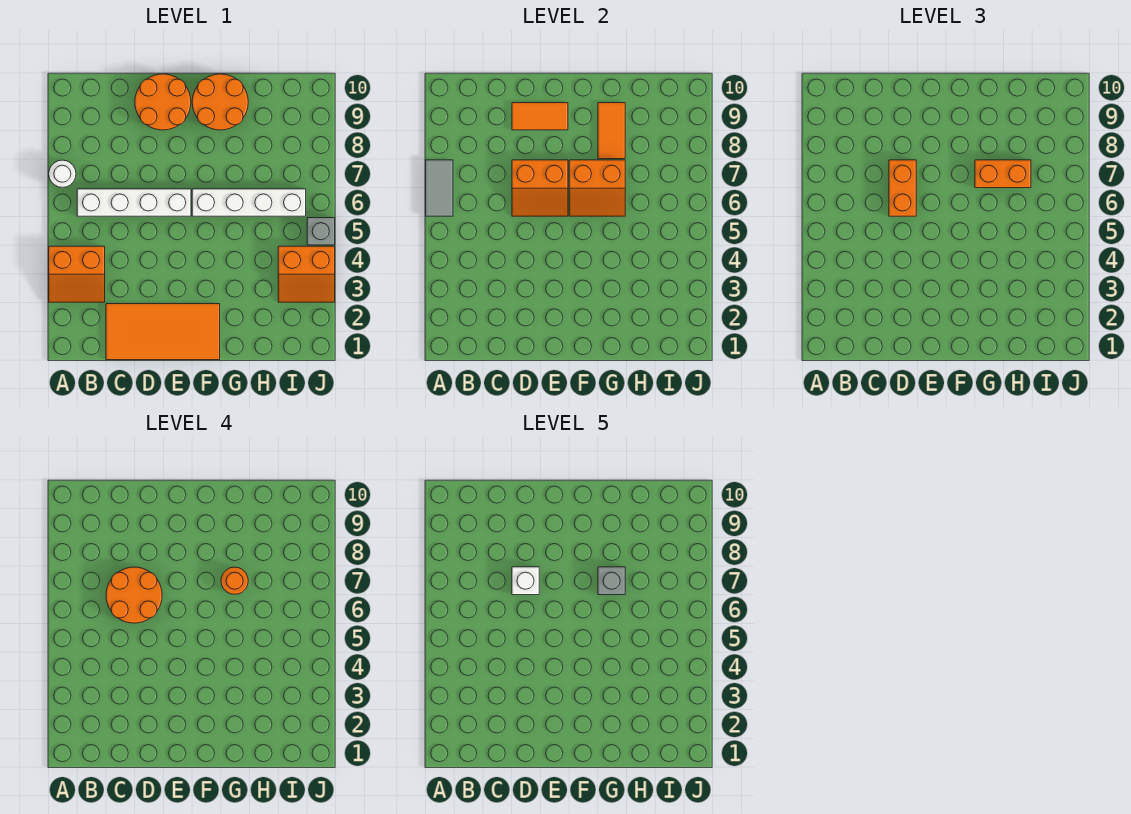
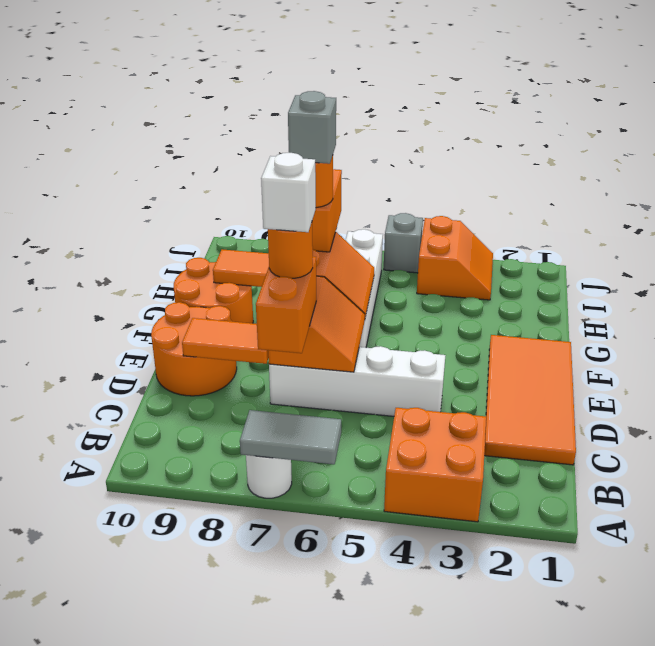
orange slope A3:B4 level 1 top 4 -> orange brick A3:B4 level 1
white brick B6:E6 level 1 -> white brick D4:D7 level 1
orange round brick C6:D7 level 4 -> orange round brick D7 level 4
orange brick D6:D7 level 3 -> orange brick C7:D7 level 3
orange tile D9:E9 level 2 -> orange tile D8:D9 level 2

